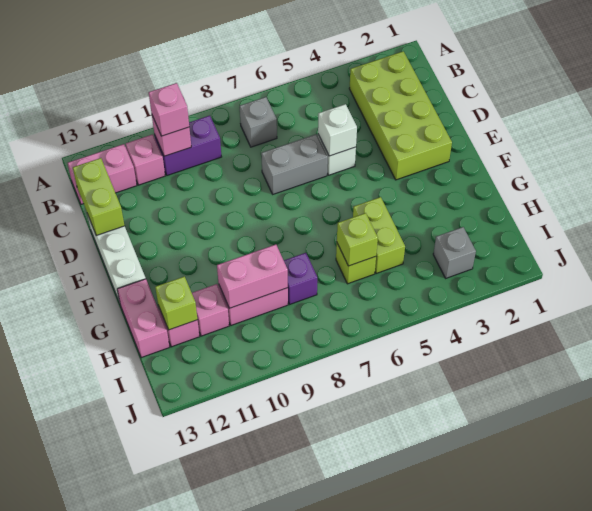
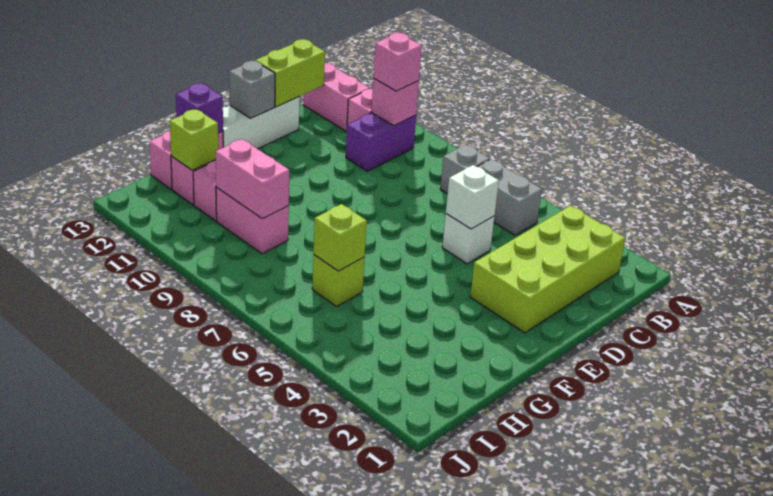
purple brick B9:B10 level 1 -> purple brick B10:C10 level 1
grey brick D6:D7 level 1 -> grey brick B5:B6 level 1
lime brick G5:H5 level 1 -> none
purple brick H8 level 1 -> purple brick G13 level 2
grey brick I3 level 1 -> grey brick E13 level 2

